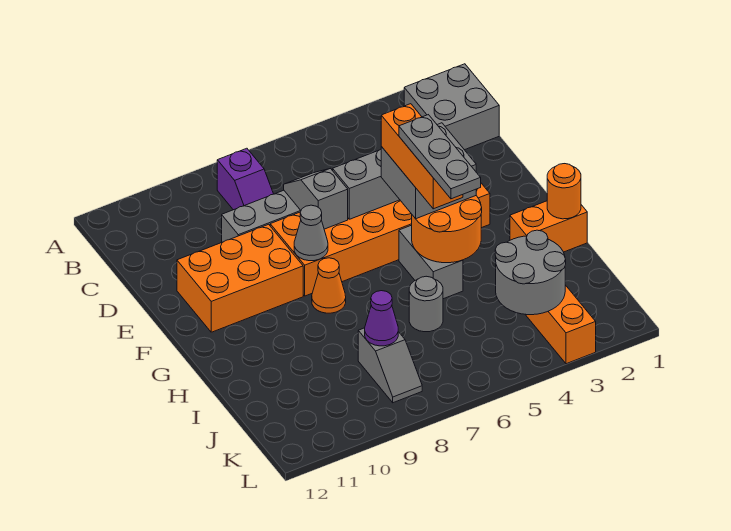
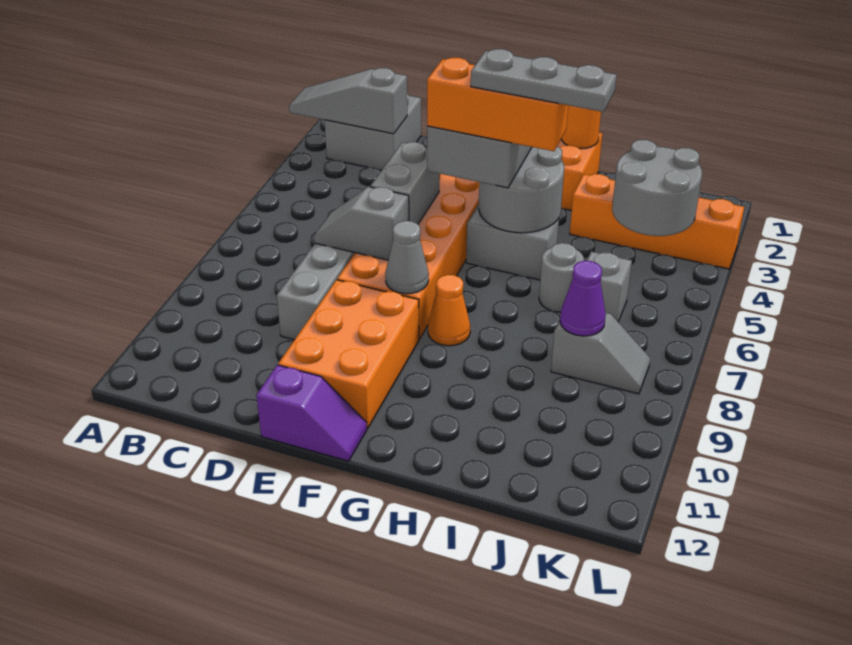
none -> grey slope A2:C2 level 2 top C
purple slope B8:C8 level 1 top B -> purple slope E12:F12 level 1 top E
orange round brick G4:H5 level 2 -> grey round brick G4:H5 level 2
none -> grey brick J6 level 1

